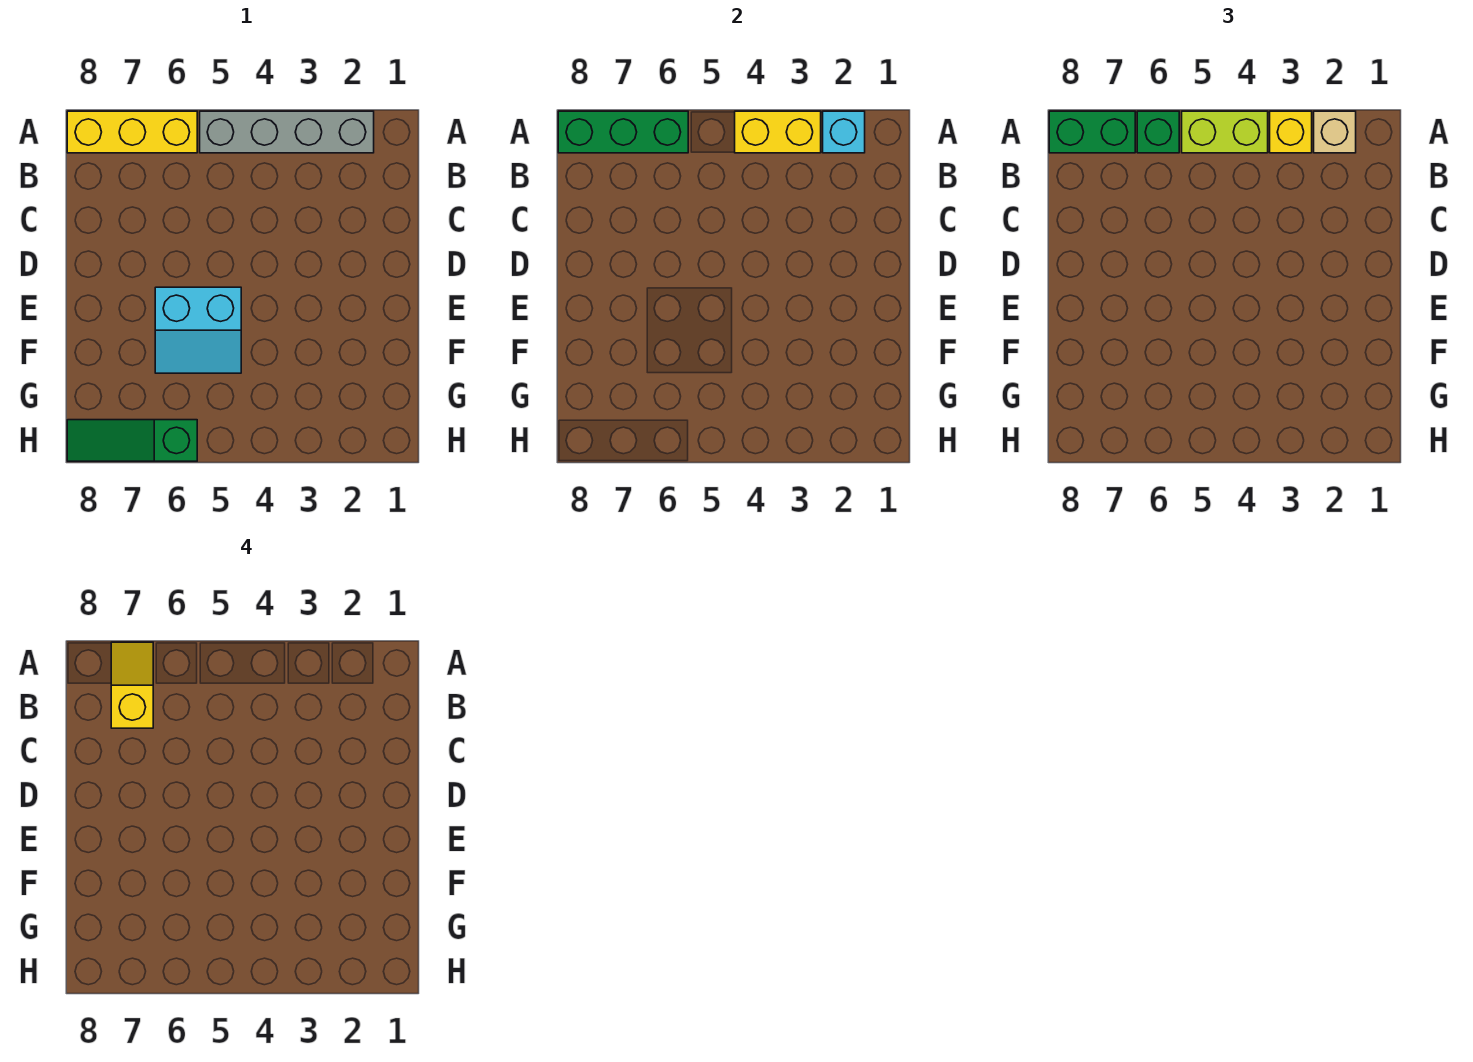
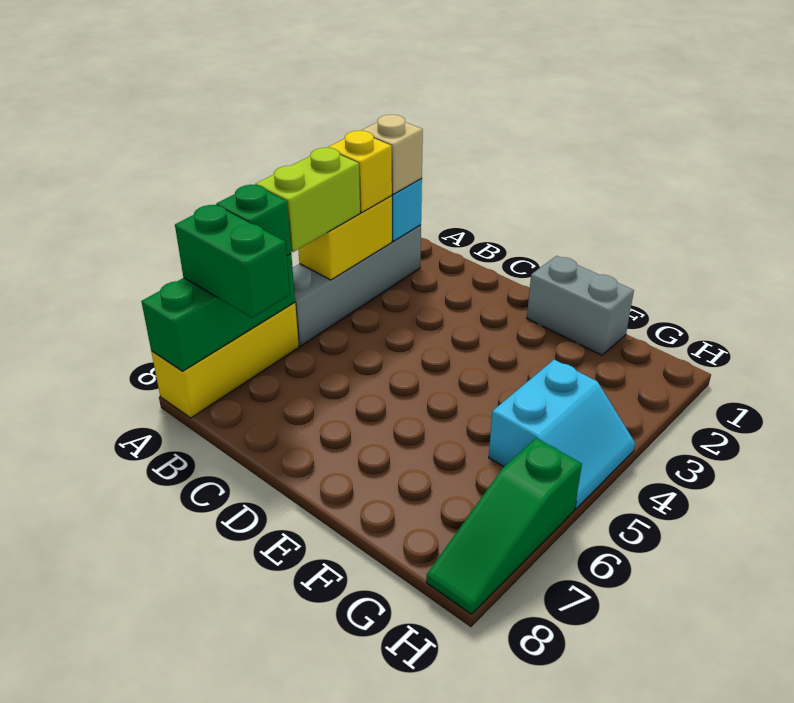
green brick A7:A8 level 3 -> green brick A7:B7 level 3
yellow slope A7:B7 level 4 top B -> none
none -> grey brick E1:F1 level 1
cyan slope E5:F6 level 1 top E -> cyan slope G4:H5 level 1 top G

